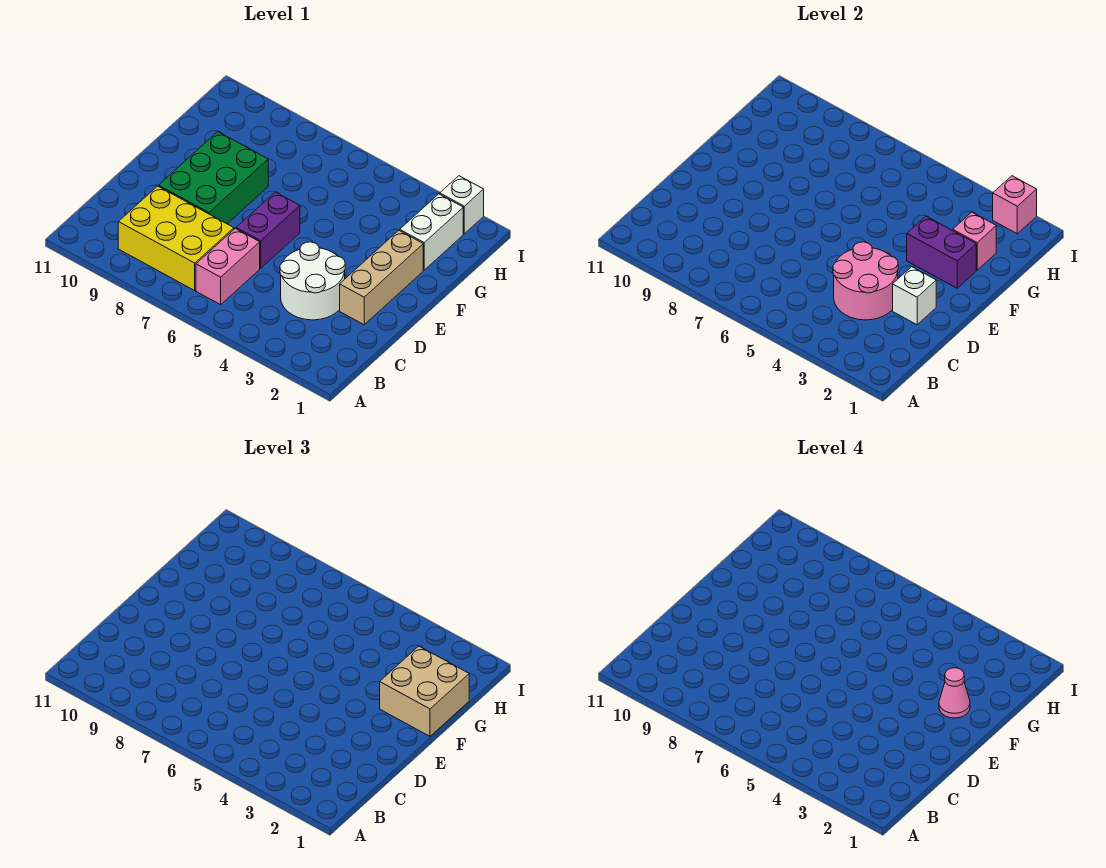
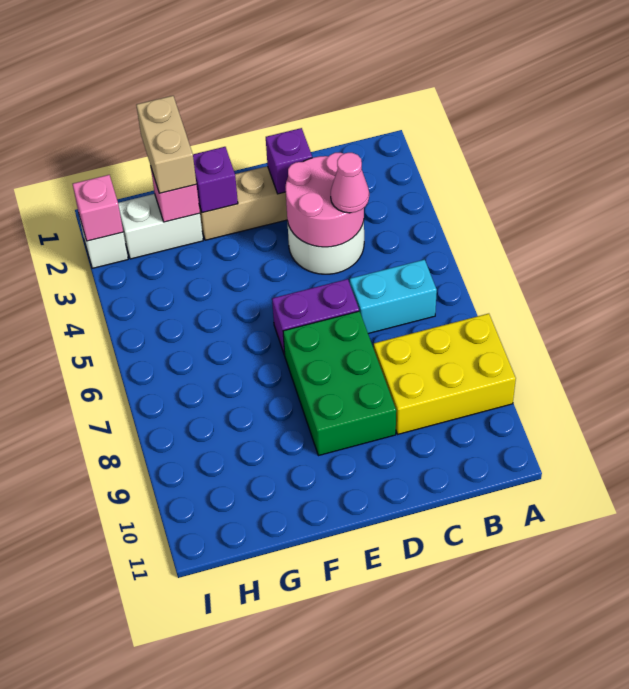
pink brick B6:C6 level 1 -> cyan brick B6:C6 level 1
yellow brick B7:C9 level 1 -> yellow brick A8:C9 level 1
white brick D2 level 2 -> purple brick D2 level 2
green brick D8:F9 level 1 -> green brick D7:E9 level 1
tan brick F1:G2 level 3 -> tan brick G1:G2 level 3
purple brick F2:F3 level 2 -> purple brick F2 level 2
pink cone F2 level 4 -> pink cone C4 level 3

